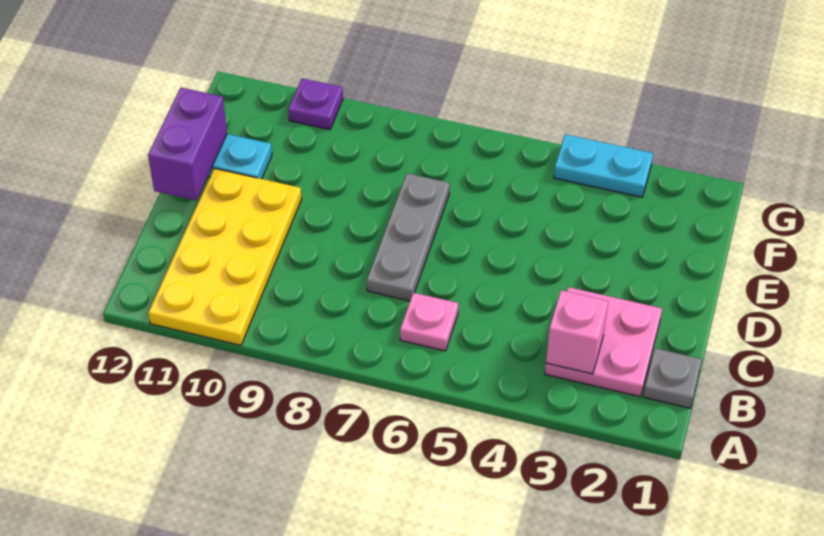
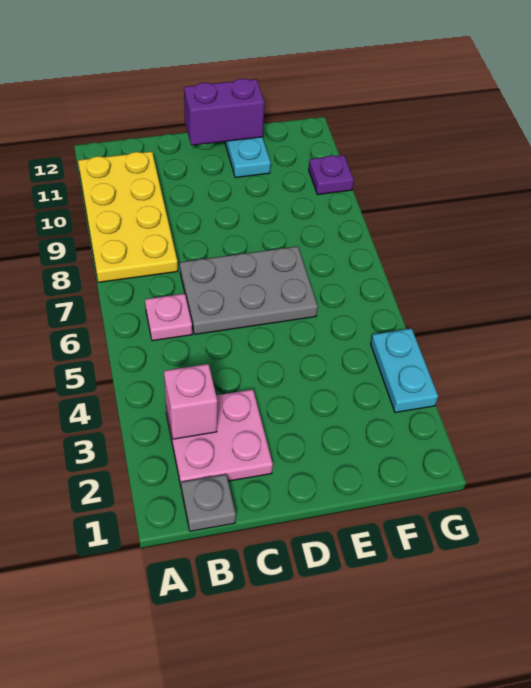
yellow plate A10:D11 level 1 -> yellow plate A8:B11 level 1
grey plate C7:E7 level 1 -> grey plate C6:E7 level 1

